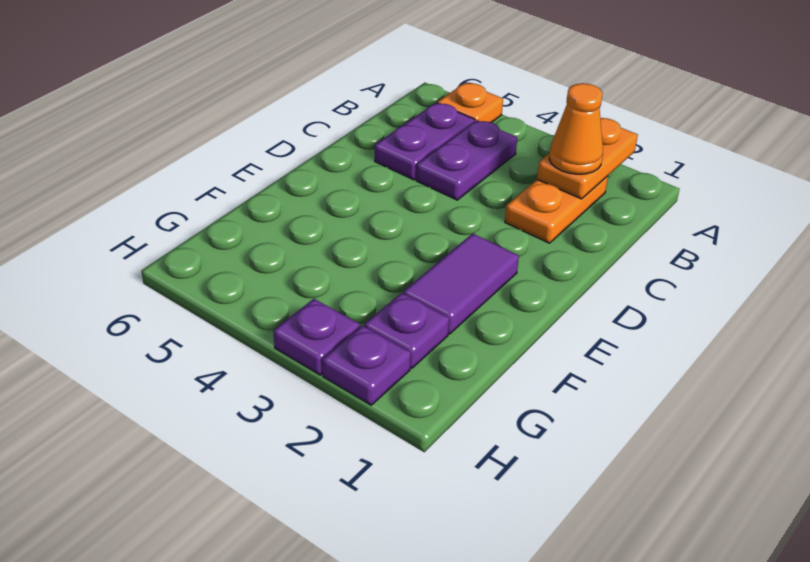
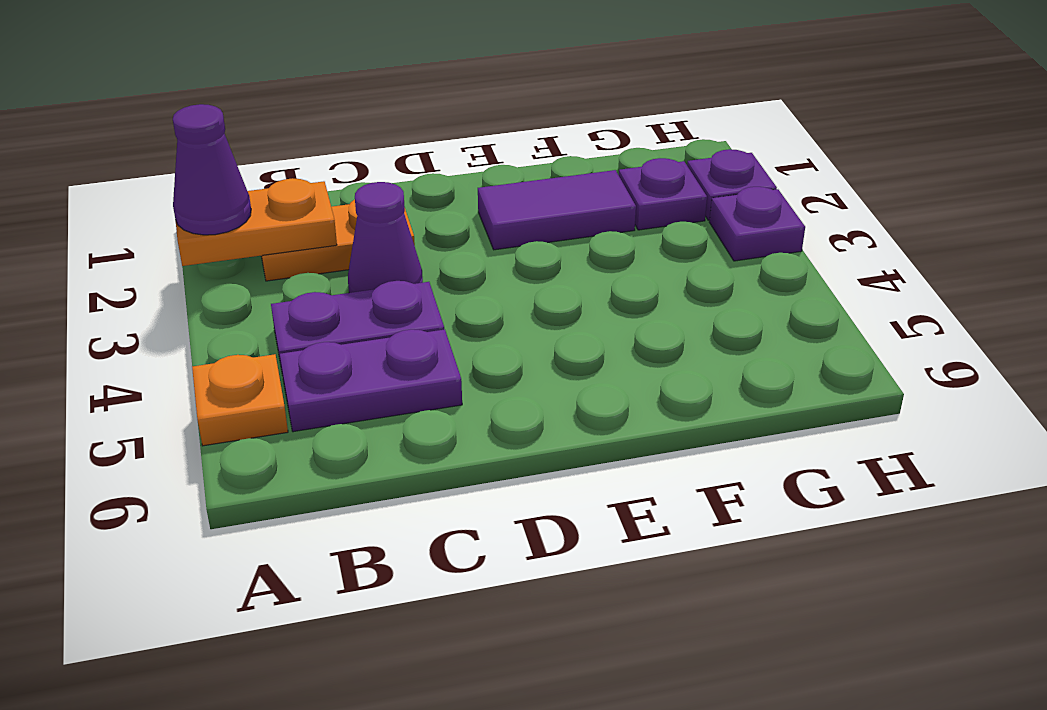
none -> purple cone A2 level 3
orange cone B2 level 3 -> none
none -> purple cone C3 level 1

